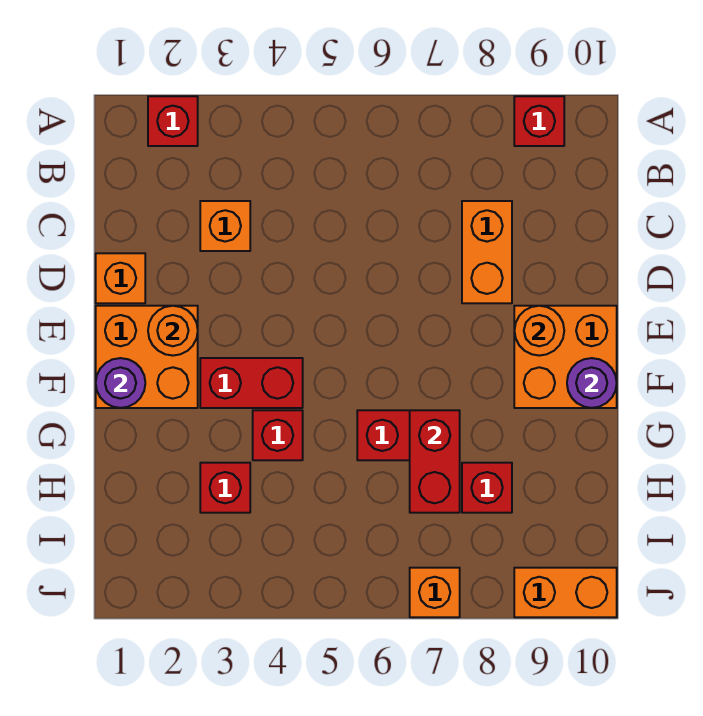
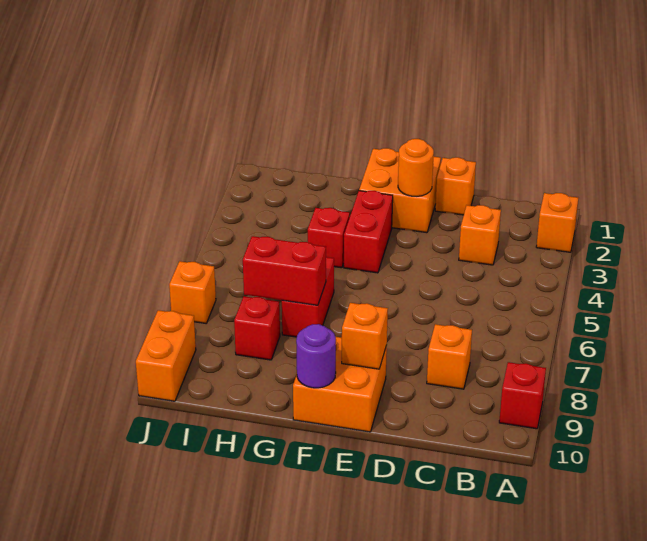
red brick A2 level 1 -> orange brick A2 level 1
orange brick C8:D8 level 1 -> orange brick C8 level 1
orange round brick E9 level 2 -> orange brick E9 level 2
purple round brick F1 level 2 -> none
red brick H3 level 1 -> none

